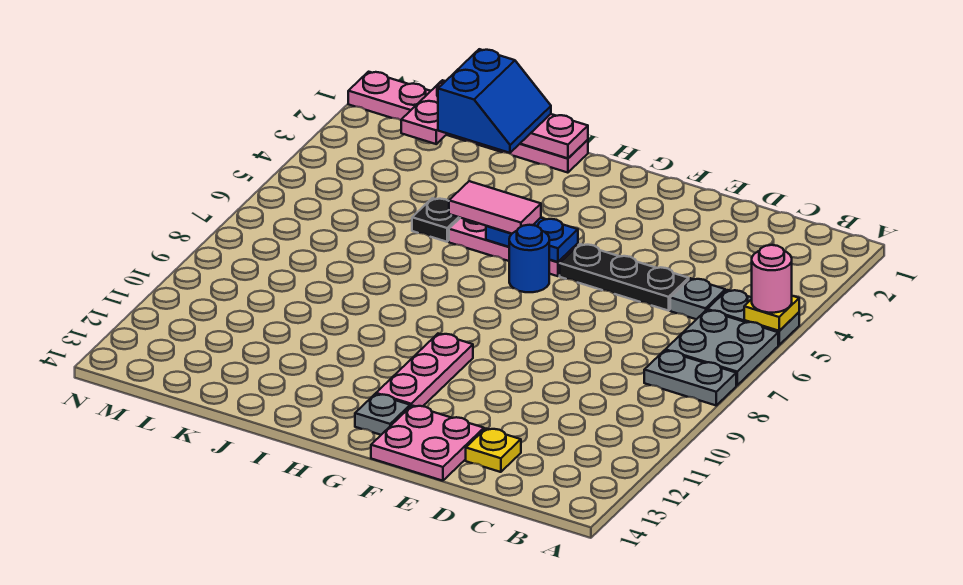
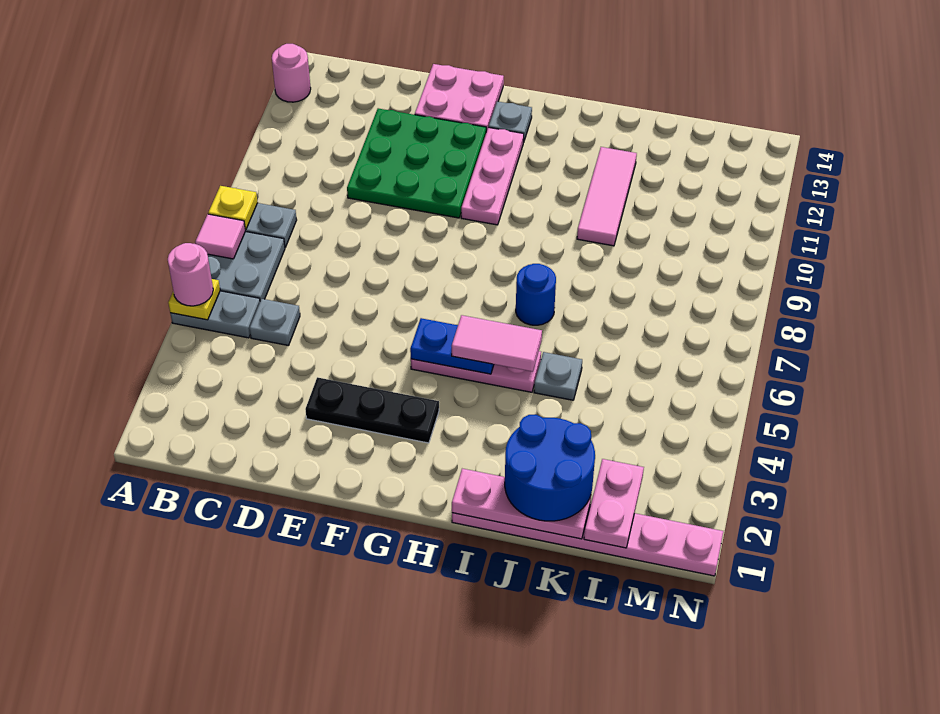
none -> pink tile A7 level 2
none -> pink round brick A13 level 1
black plate D5:F5 level 1 -> black plate E3:G3 level 1
none -> green plate D10:F12 level 1
yellow plate D13 level 1 -> yellow plate A8 level 2
blue round brick G6 level 1 -> blue round brick I7 level 1
blue slope J1:K2 level 3 top K -> blue round brick J1:K2 level 3
black plate J5 level 1 -> grey plate J5 level 1
none -> pink tile J10:J12 level 1

